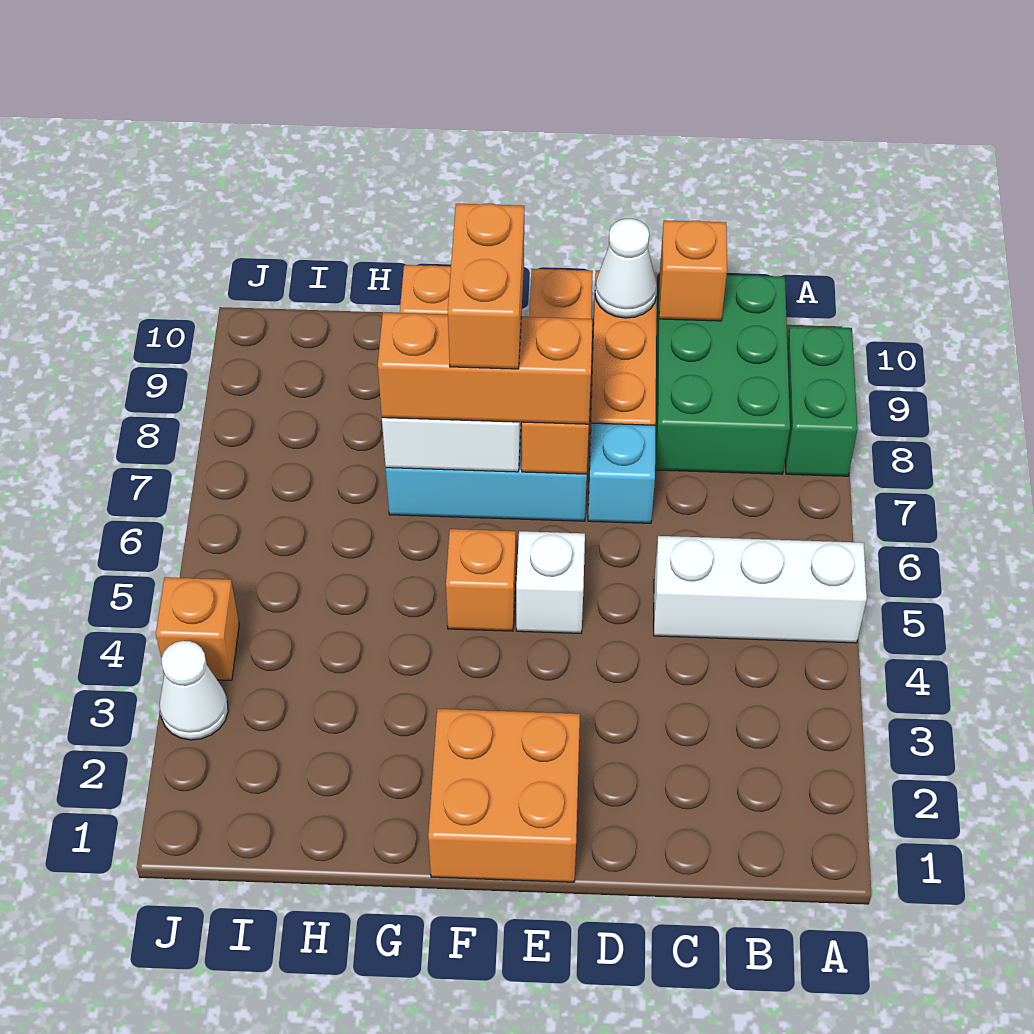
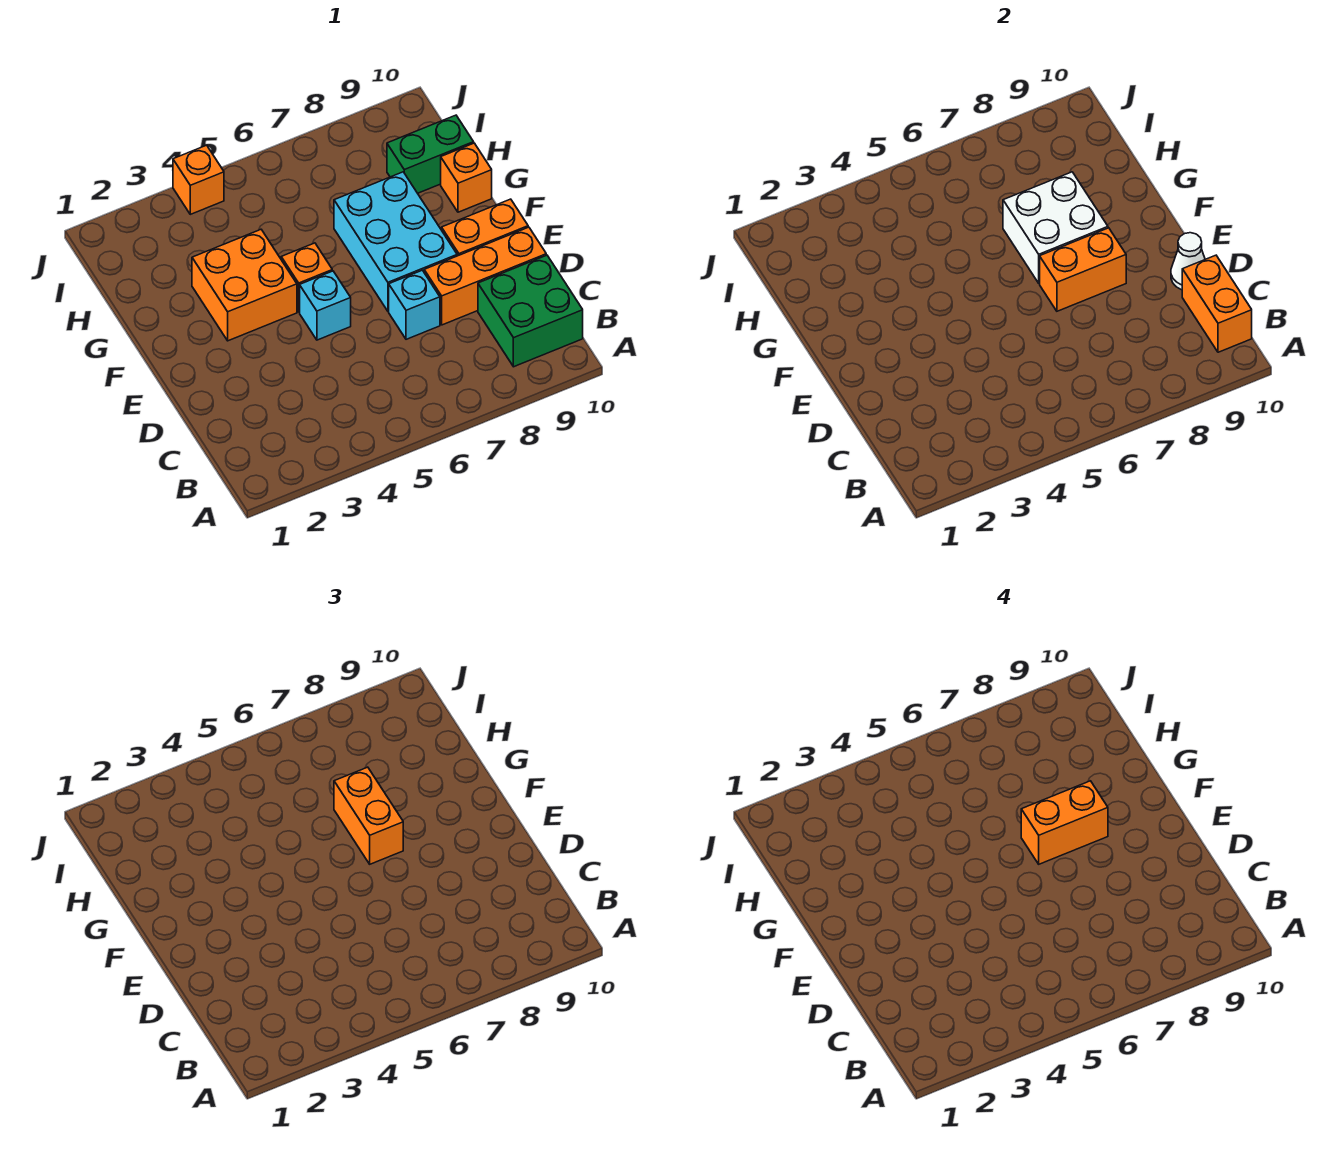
white brick A5:C5 level 1 -> none
green brick A8:A9 level 1 -> green brick H9:H10 level 1
green brick B8:C10 level 1 -> green brick B9:C10 level 1
orange brick C10 level 2 -> orange brick B10:C10 level 2
orange brick E1:F2 level 1 -> orange brick F3:G4 level 1
white brick E5 level 1 -> cyan brick E5 level 1
orange brick E7:G7 level 3 -> orange brick F7:G7 level 3
white cone J3 level 1 -> none

